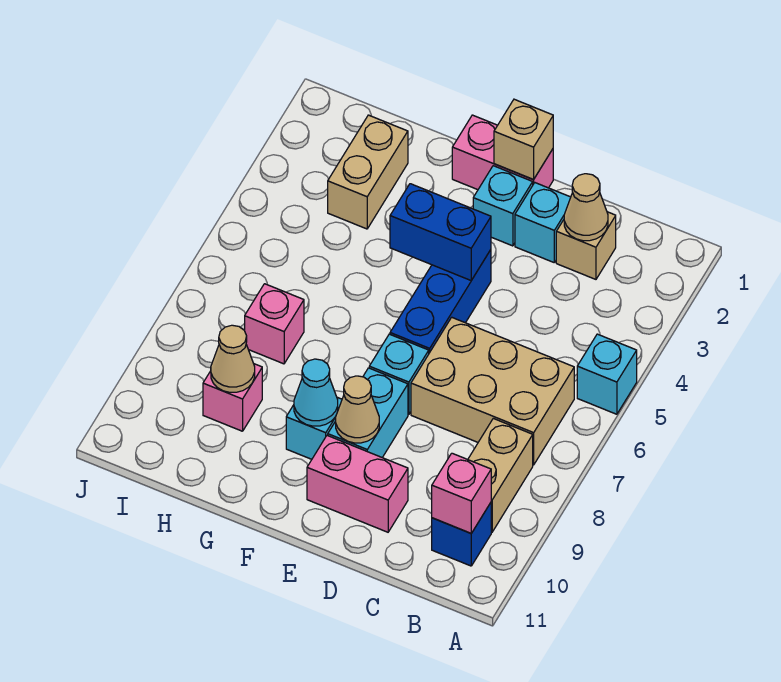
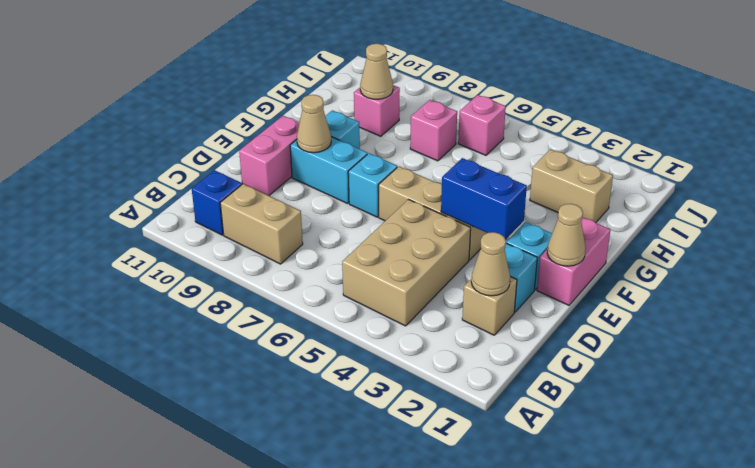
cyan brick A5 level 1 -> none
tan brick B6:D7 level 1 -> tan brick B4:D5 level 1
pink brick B10 level 2 -> pink brick I6 level 1
tan brick E1 level 2 -> tan cone E1 level 2
blue brick E4:E6 level 1 -> tan brick E4:E6 level 1
blue brick E4:F4 level 2 -> blue brick E3:E4 level 2
cyan cone F9 level 2 -> none

